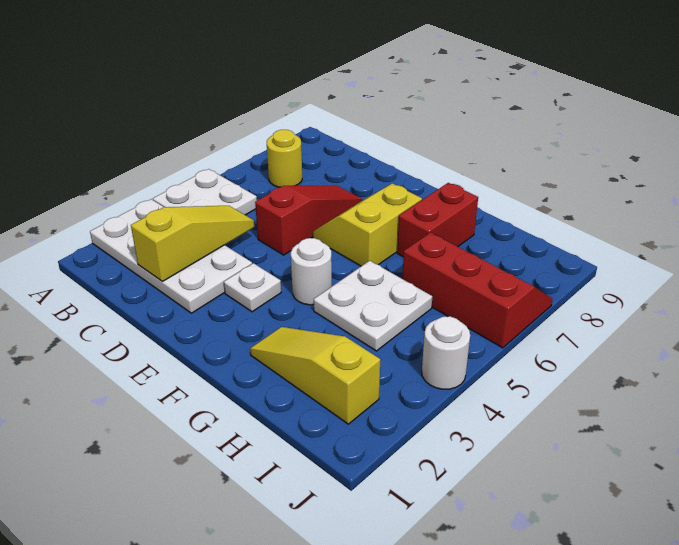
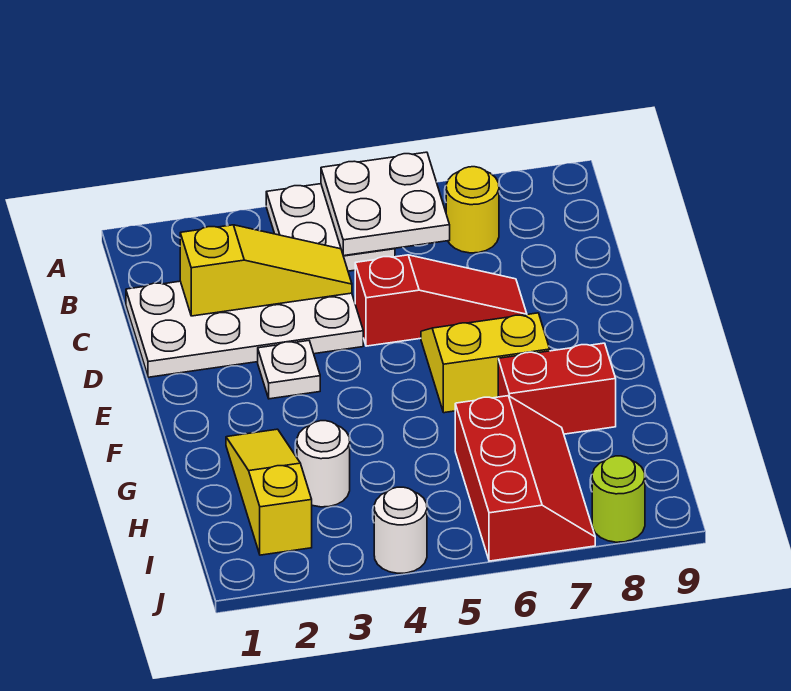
white plate A2:D3 level 1 -> white plate C1:D4 level 1
white round brick F4 level 1 -> white round brick H3 level 1
white plate G4:H5 level 1 -> white plate A5:B6 level 2
none -> lime round brick J8 level 1

